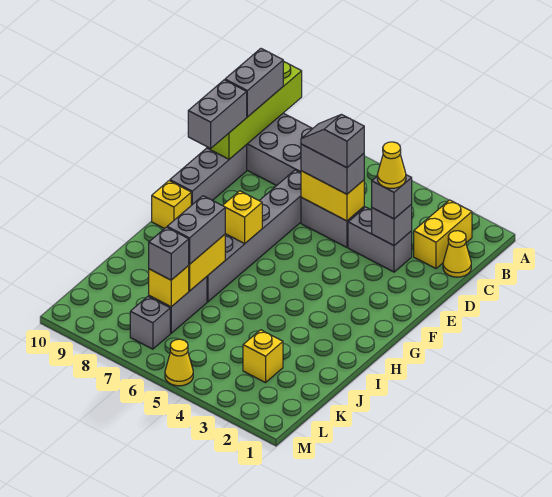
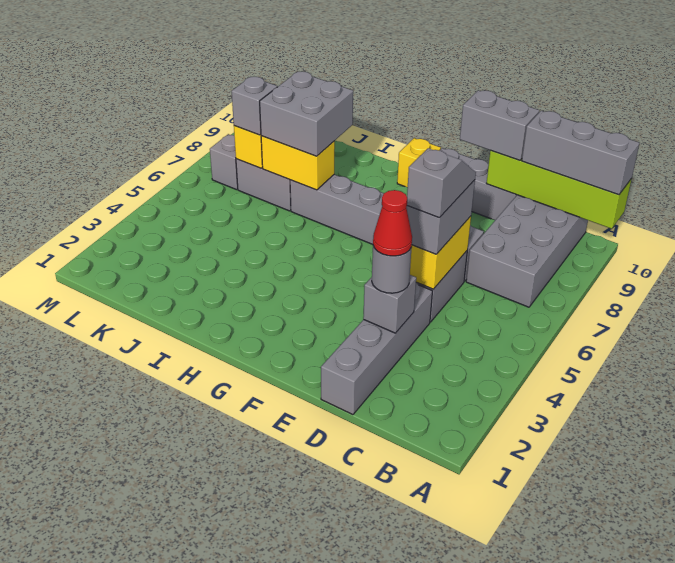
yellow brick B2:C2 level 1 -> none
grey brick B10:C10 level 3 -> grey brick A10:C10 level 3
yellow cone C1 level 1 -> none
grey brick D3:D4 level 1 -> grey brick D1:D4 level 1
grey brick D3 level 3 -> grey round brick D3 level 3
yellow cone D3 level 4 -> red cone D3 level 4
yellow brick G7 level 2 -> none
grey brick I7:J7 level 3 -> grey brick I7:J8 level 3
yellow brick K3 level 1 -> none
yellow cone M5 level 1 -> none

